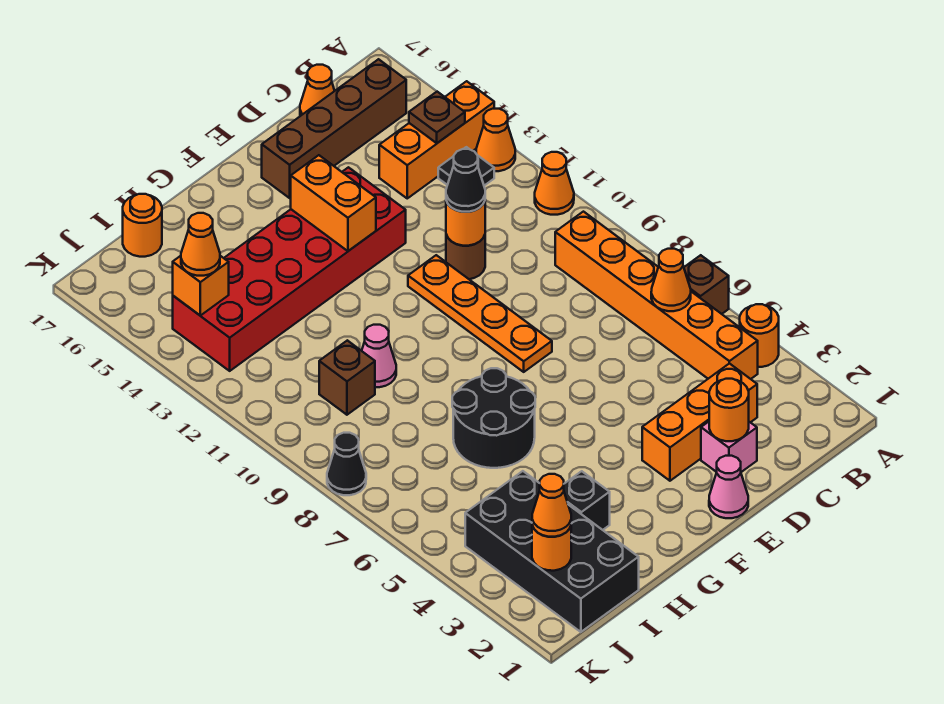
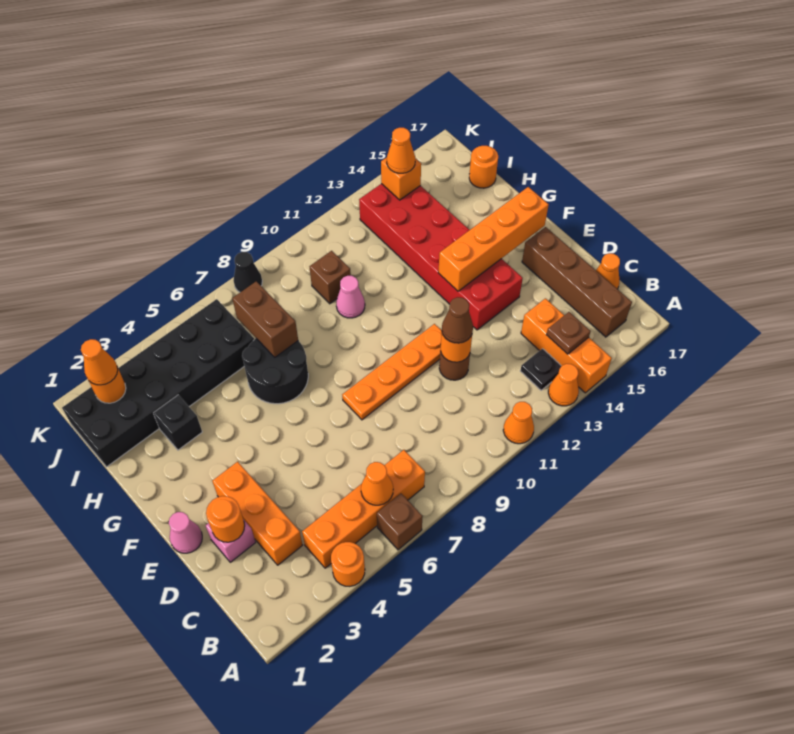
orange brick B4:B9 level 1 -> orange brick B4:B7 level 1
black cone D11 level 3 -> brown cone D11 level 3
orange brick F13:F14 level 2 -> orange brick F13:F16 level 2
none -> brown brick H7:I7 level 2
black brick I1:J4 level 1 -> black brick I1:J6 level 1

